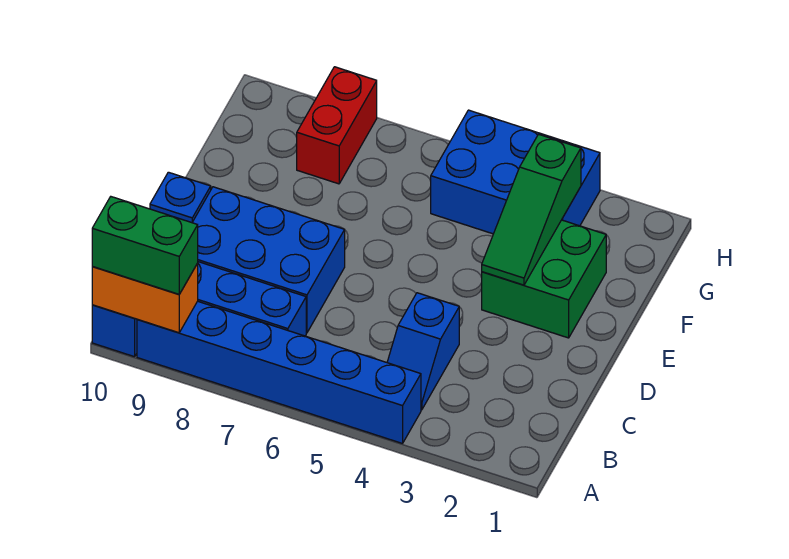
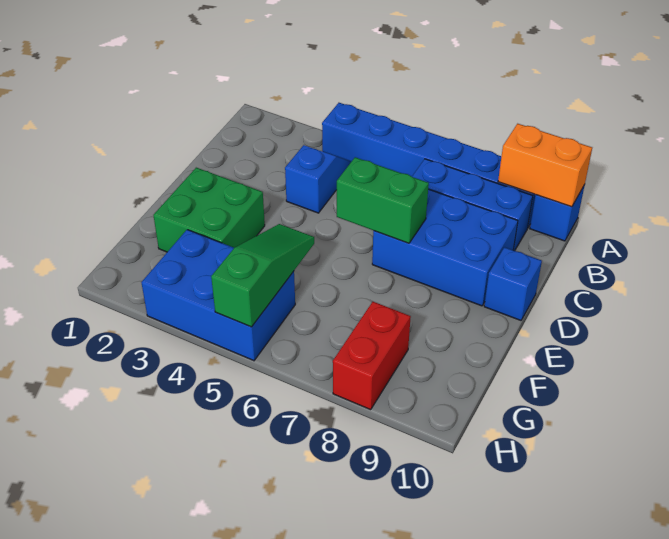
green brick A9:A10 level 3 -> green brick D6:D7 level 2
green slope E3:G3 level 2 top G -> green slope F5:H5 level 2 top H

